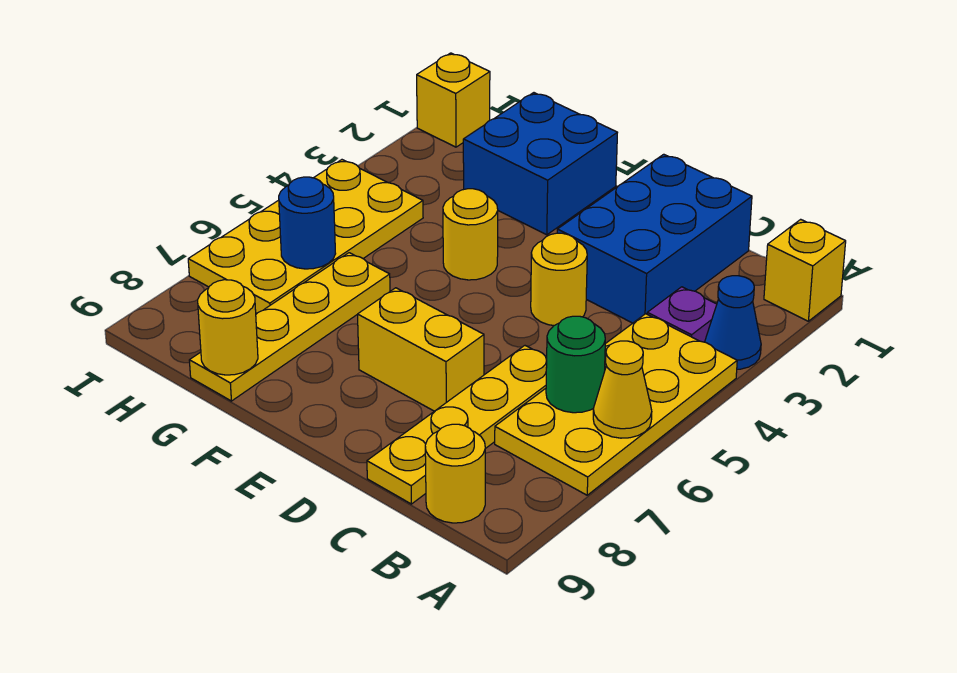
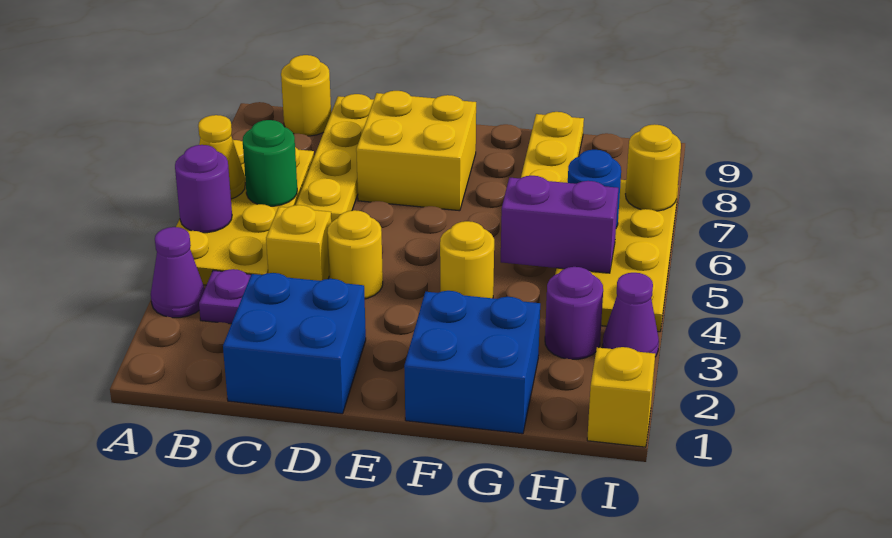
yellow brick A1 level 1 -> yellow brick C4 level 1
blue cone A3 level 1 -> purple cone A3 level 1
none -> purple round brick A5 level 2
blue brick C1:D3 level 1 -> blue brick C1:D2 level 1
yellow brick D7:E7 level 1 -> yellow brick D7:E8 level 1
none -> purple brick G5:H5 level 2
yellow round brick G9 level 2 -> yellow round brick I7 level 2
none -> purple round brick H3 level 1
none -> purple cone I3 level 1

